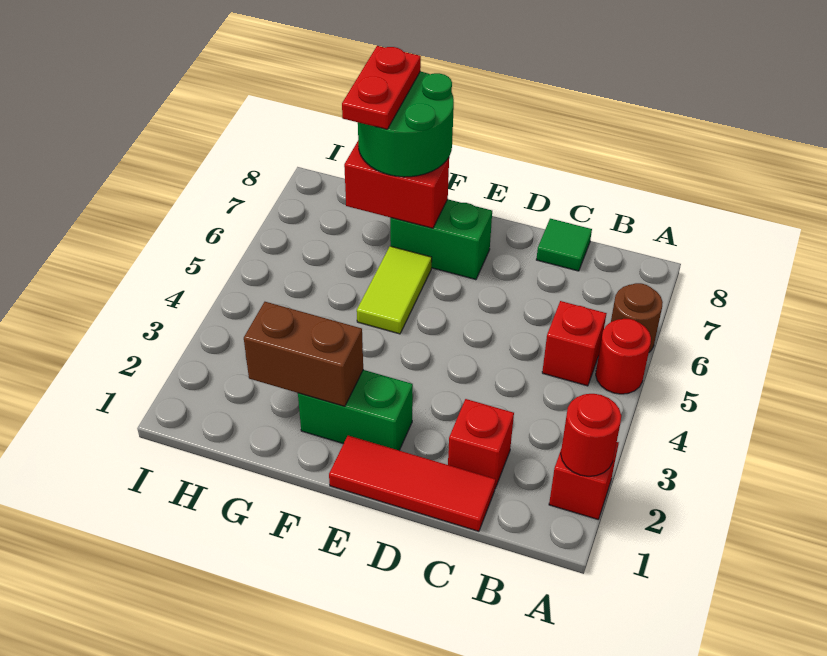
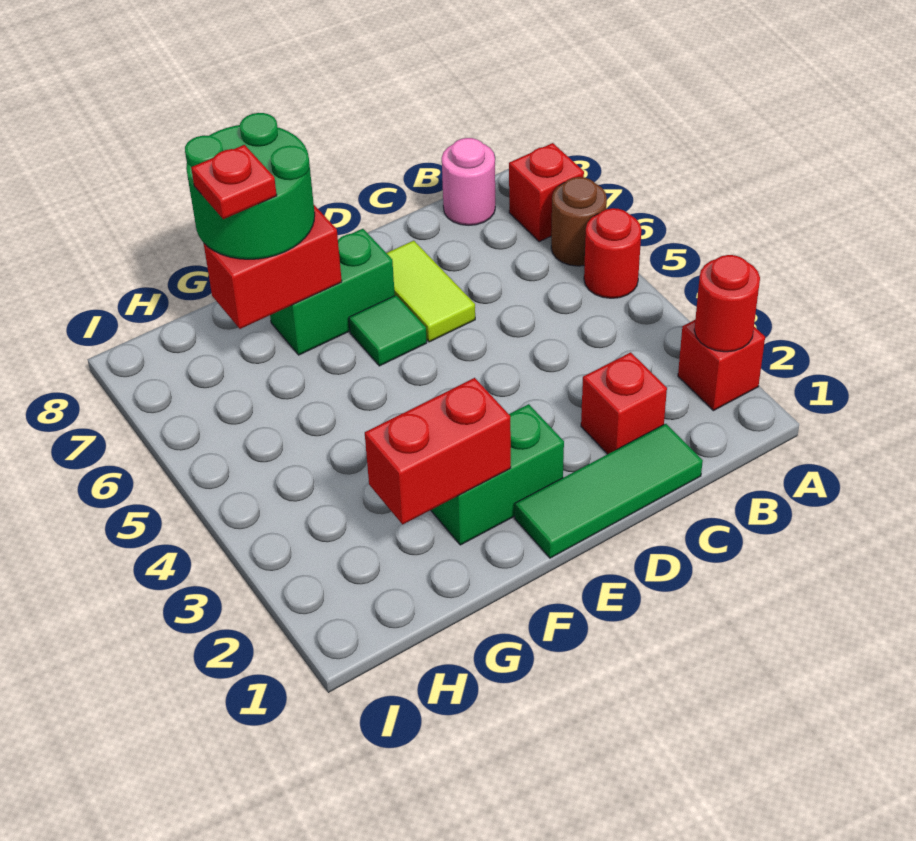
red brick B5 level 1 -> red brick A7 level 1
none -> pink round brick B8 level 1
red tile C1:E1 level 1 -> green tile C1:E1 level 1
green tile C8 level 1 -> green tile E6 level 1
brown brick F2:G2 level 2 -> red brick F2:G2 level 2
lime tile F5:F6 level 1 -> lime tile D6:D7 level 1
red plate G7:G8 level 4 -> red plate G7 level 4

